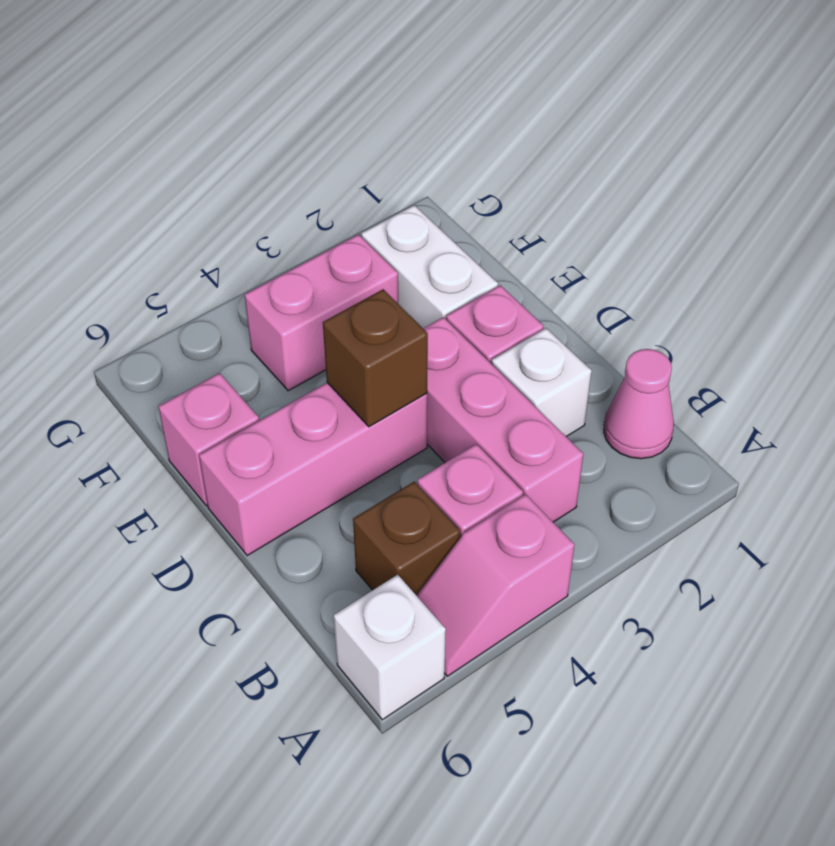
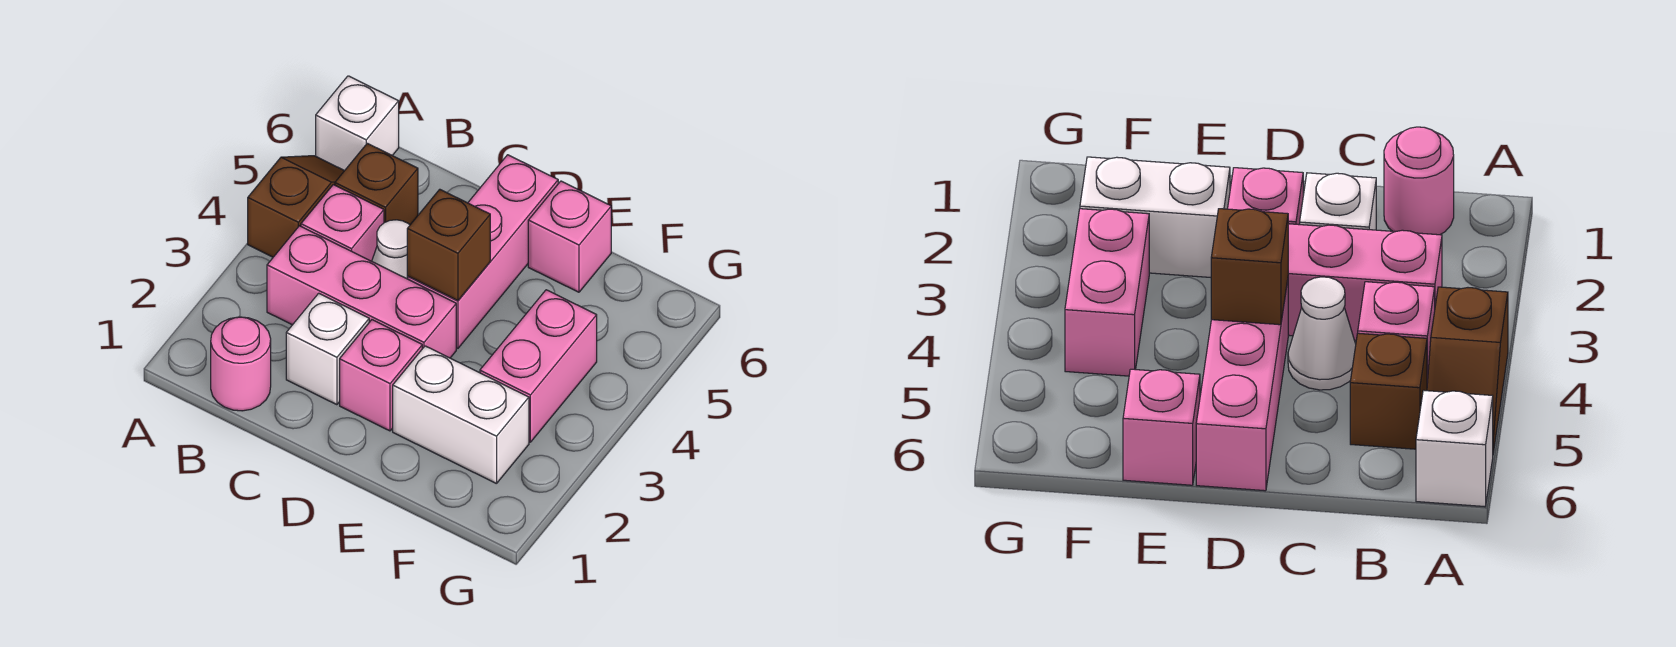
pink slope A4:A5 level 1 top 4 -> brown slope A4:A5 level 1 top 4
pink cone B1 level 1 -> pink round brick B1 level 1
none -> white cone C4 level 1

